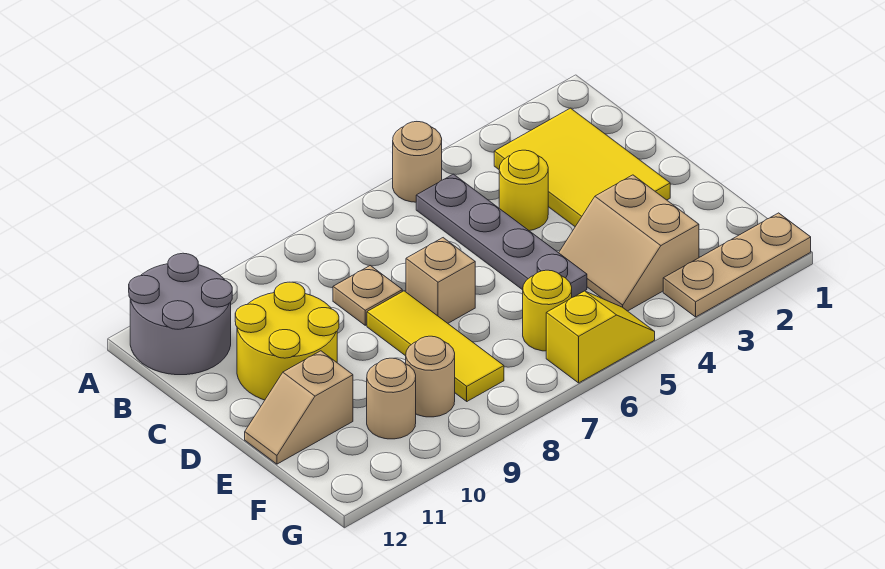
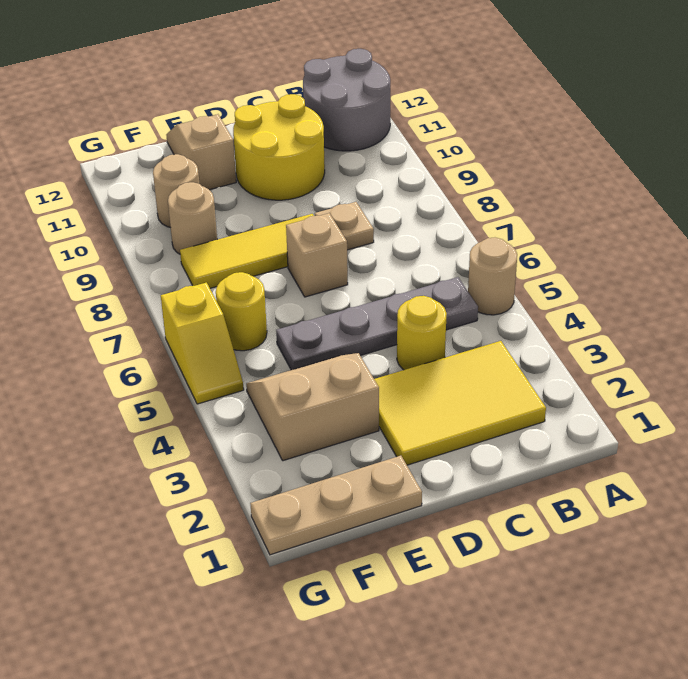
tan plate G1:G3 level 1 -> tan plate E1:G1 level 1

